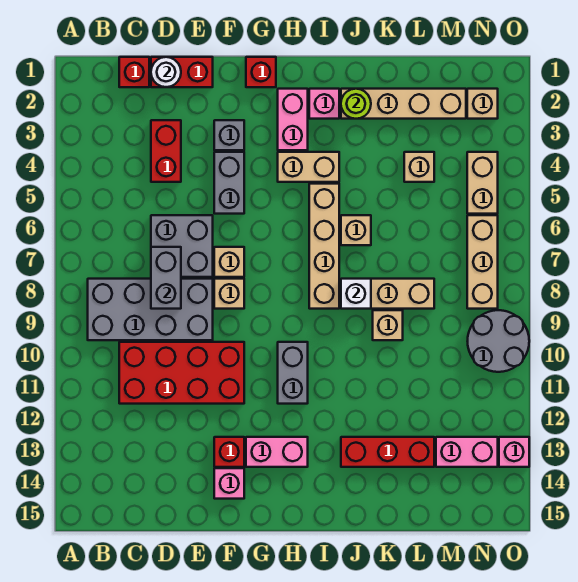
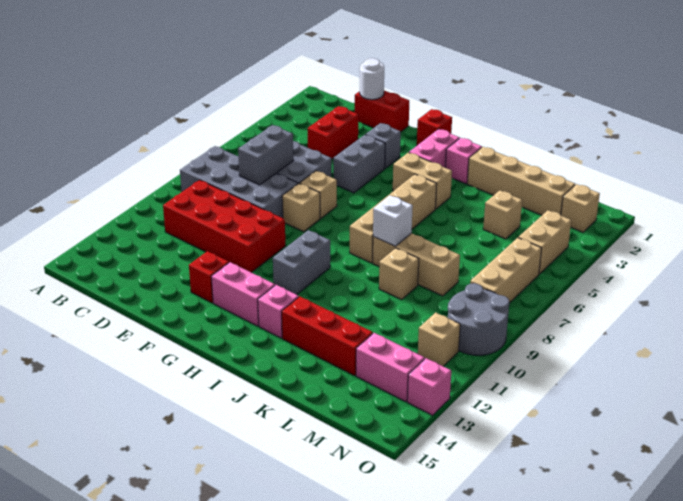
red brick C1 level 1 -> none
pink brick F14 level 1 -> pink brick I13 level 1
lime round brick J2 level 2 -> none
tan brick J6 level 1 -> tan brick N11 level 1

